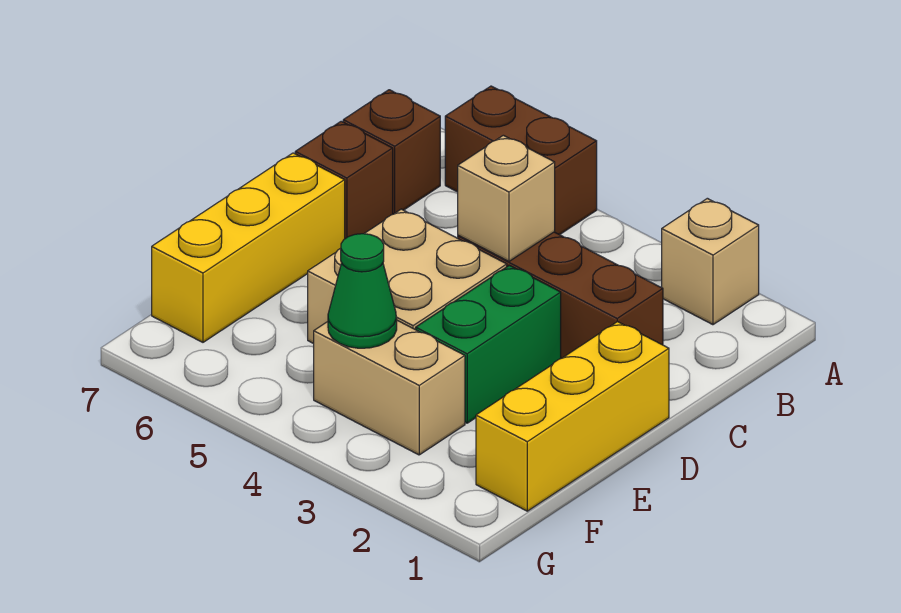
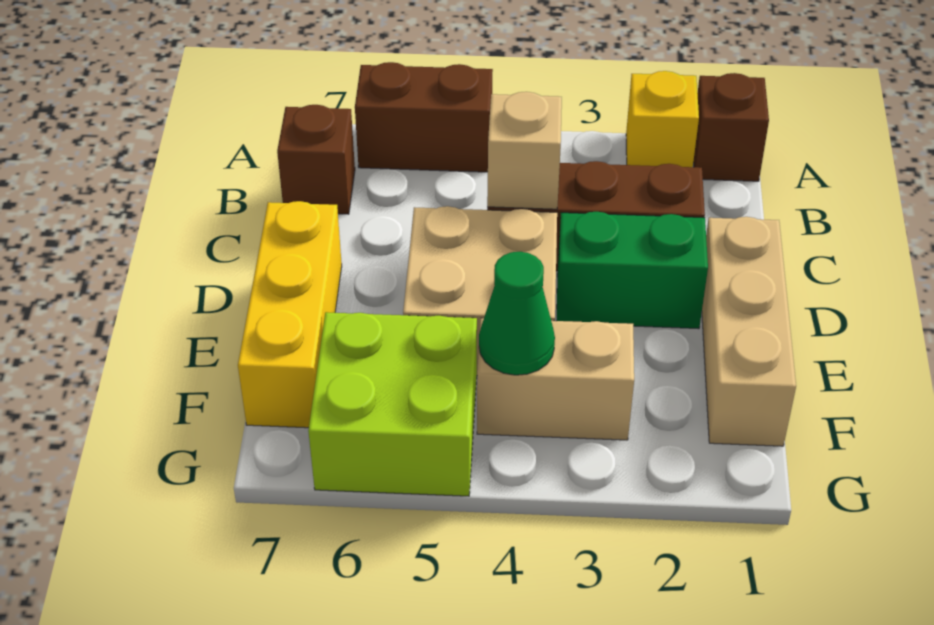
tan brick A2 level 1 -> yellow brick A2 level 1
brown brick C7 level 1 -> brown brick A1 level 1
yellow brick D1:F1 level 1 -> tan brick D1:F1 level 1
green brick D3:E3 level 1 -> green brick D2:D3 level 1
none -> lime brick F5:G6 level 1

